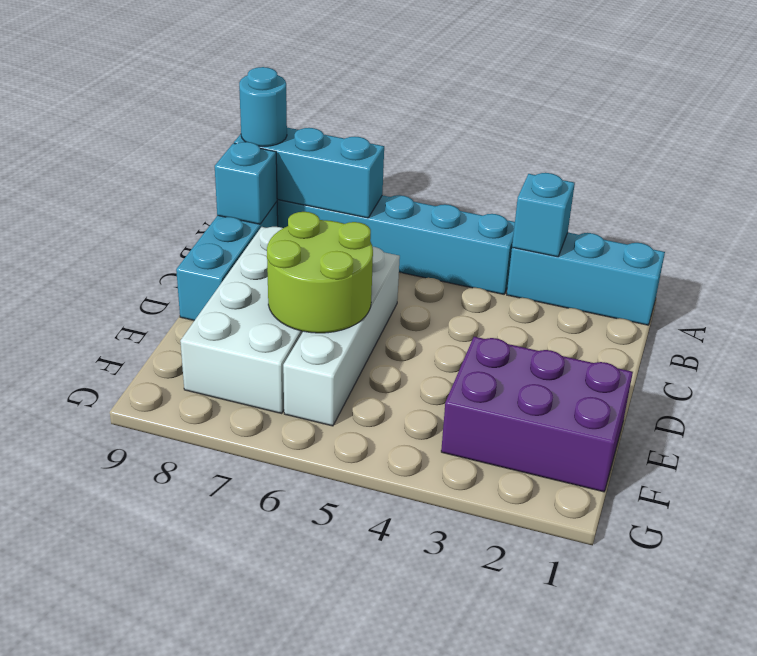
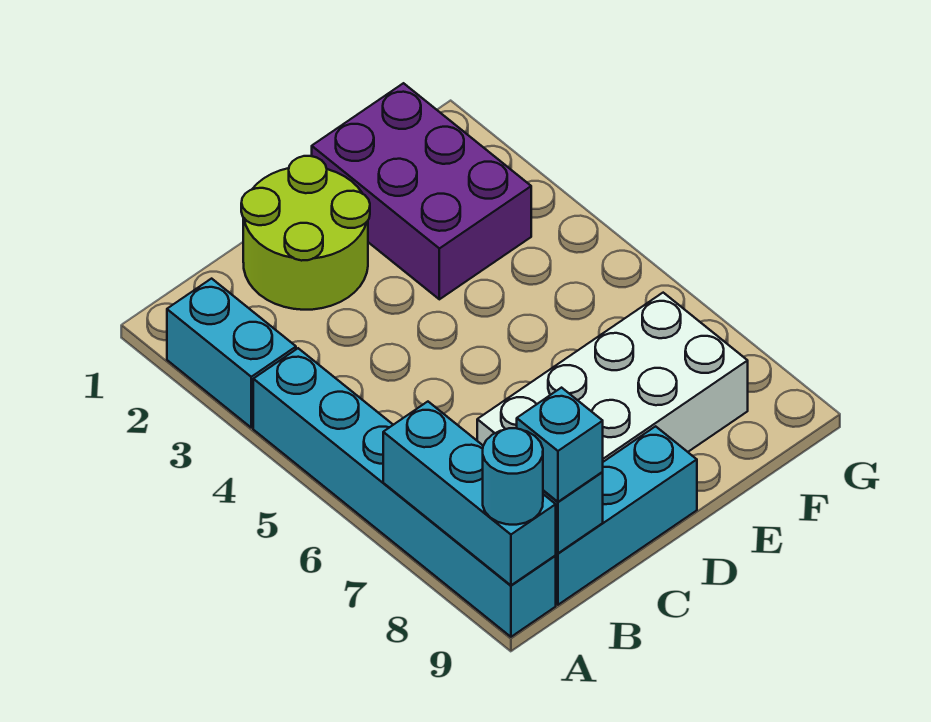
cyan brick A1:A3 level 1 -> cyan brick A2:A3 level 1
cyan brick A3 level 2 -> cyan brick B9 level 3
white brick C6:F6 level 1 -> none
lime round brick D6:E7 level 2 -> lime round brick C1:D2 level 1

